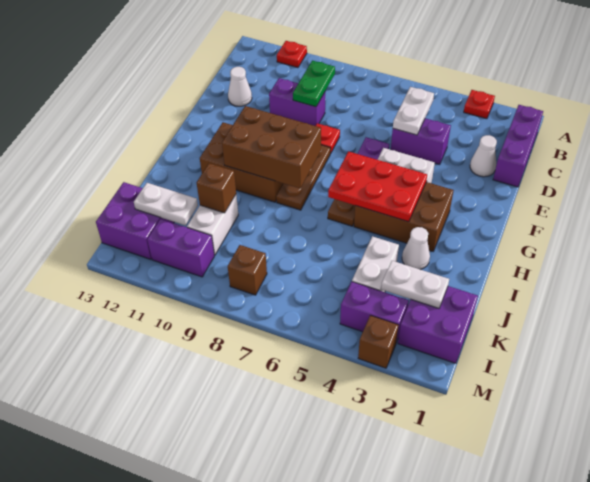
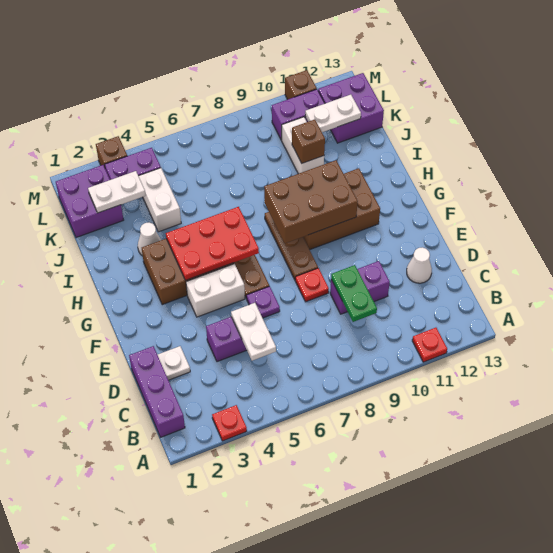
white cone D2 level 1 -> white plate D2 level 1
brown brick L8 level 1 -> brown brick M11 level 1

